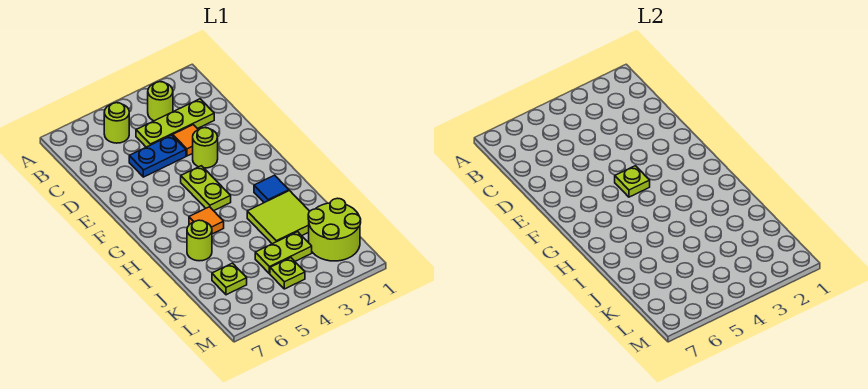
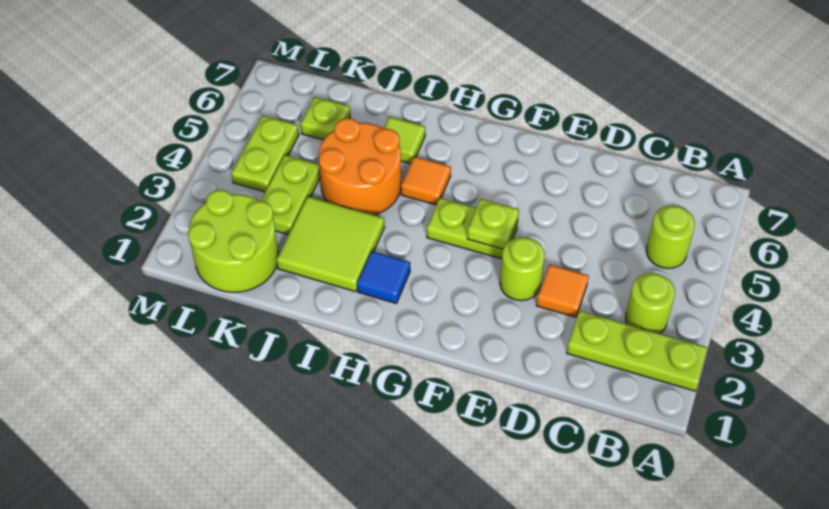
lime plate C2:C4 level 1 -> lime plate A2:C2 level 1
blue plate D4:D5 level 1 -> none
none -> orange round brick I4:J5 level 1
lime round brick I6 level 1 -> lime tile I6 level 1
lime plate L4 level 1 -> lime plate L4:L5 level 1

